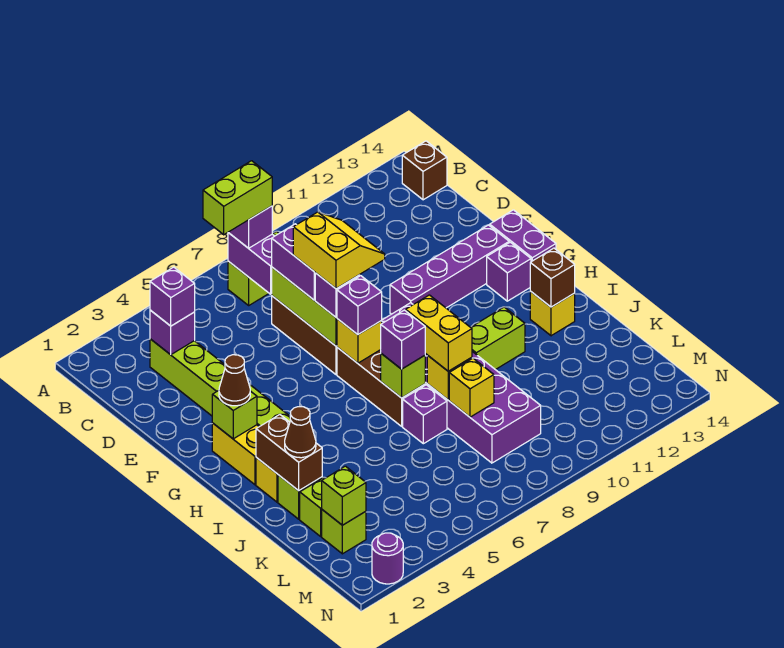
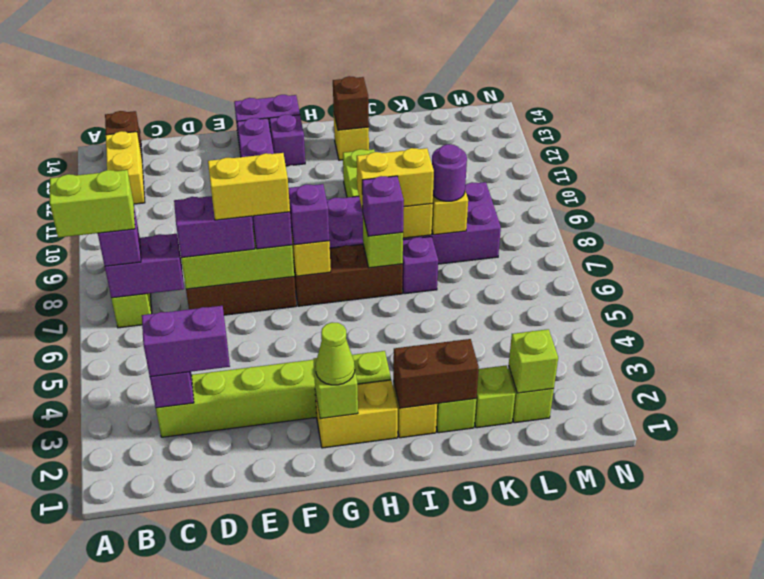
lime brick B6:B7 level 4 -> lime brick A7:B7 level 4
none -> yellow brick B12:B13 level 1
purple brick C3 level 3 -> purple brick C3:D3 level 3
brown cone G2 level 3 -> lime cone G2 level 3
brown cone J2 level 3 -> none
purple round brick N2 level 1 -> purple round brick K8 level 3

